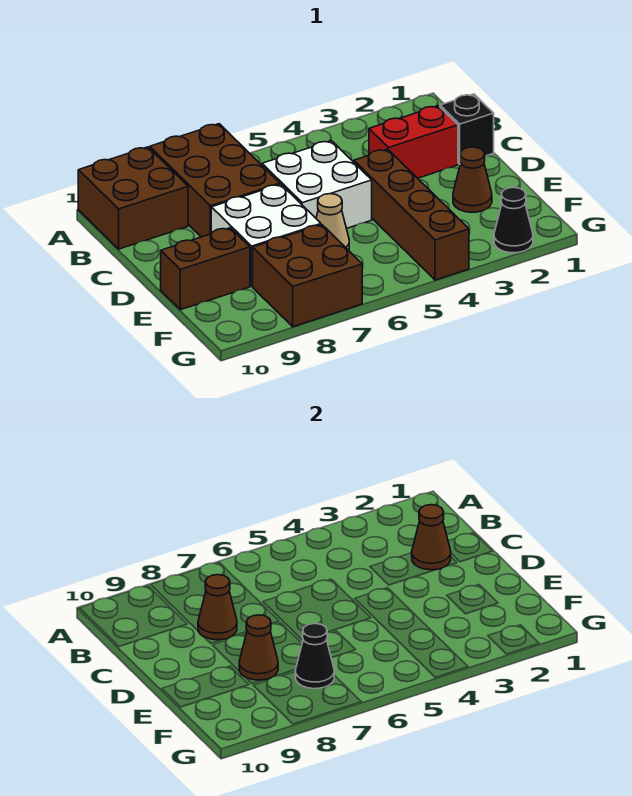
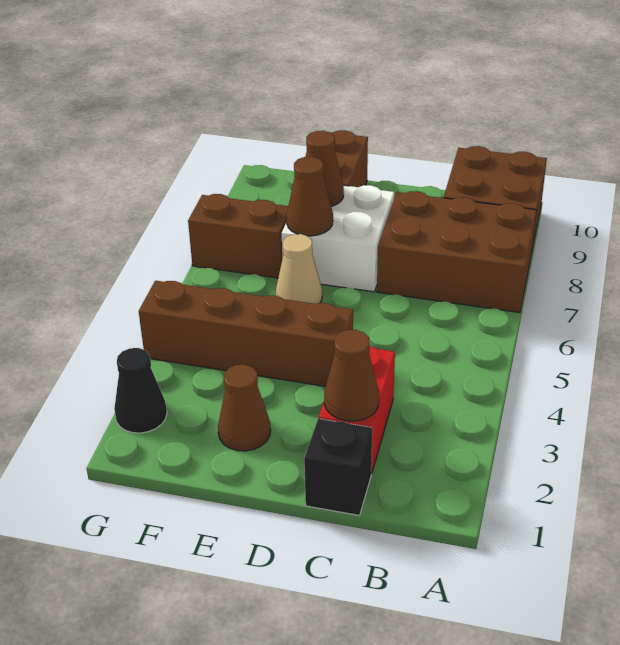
white brick C5:D6 level 1 -> none
brown cone C8 level 2 -> brown cone E7 level 2
brown brick F7:G8 level 1 -> brown brick F7:G7 level 1
black cone F7 level 2 -> none

